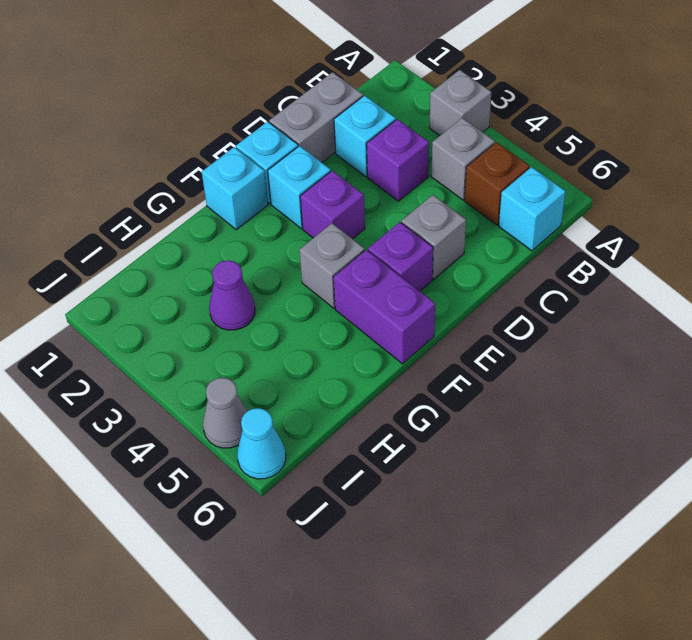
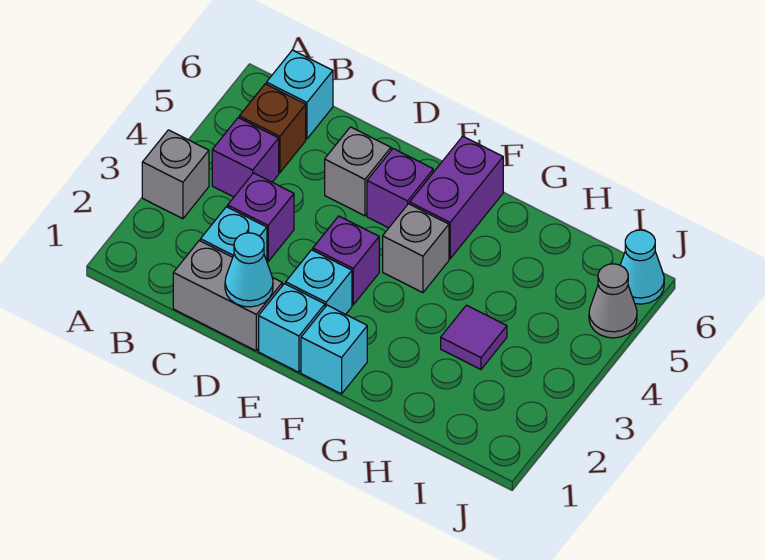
grey brick B4 level 1 -> purple brick B4 level 1
none -> cyan cone D1 level 2
purple cone H3 level 1 -> purple tile H3 level 1

